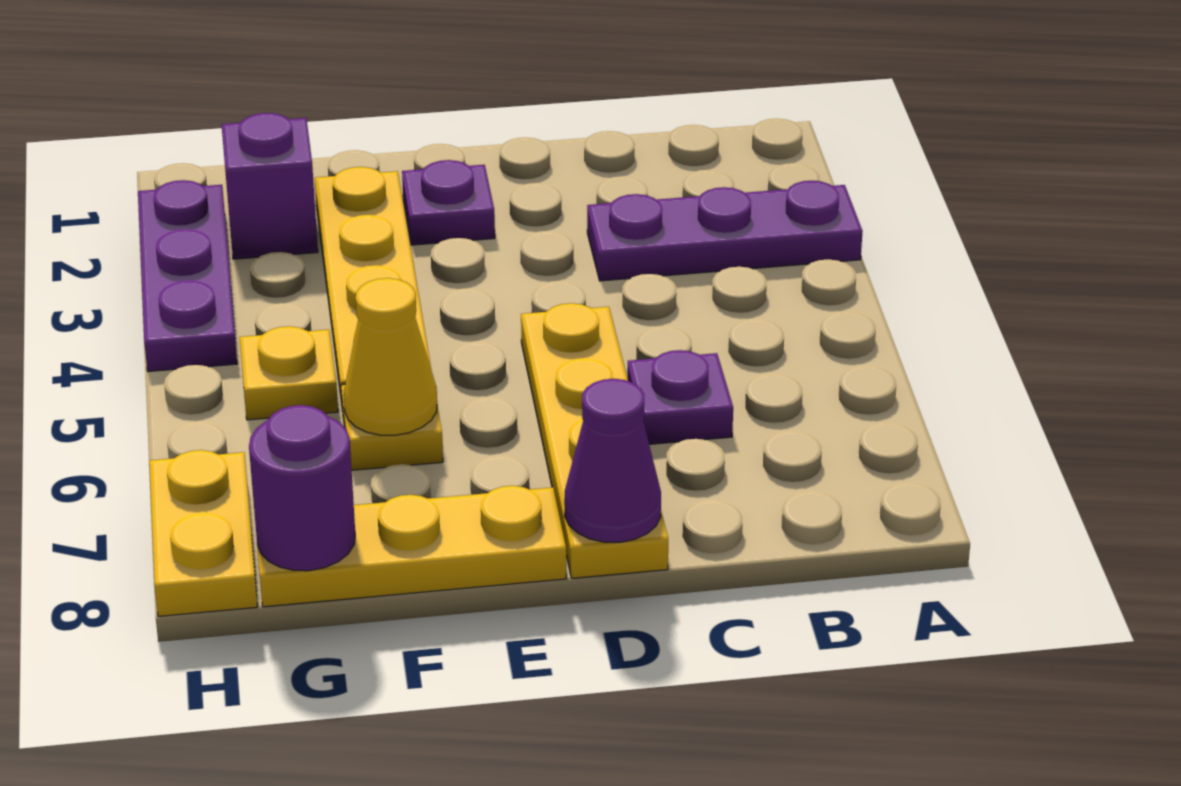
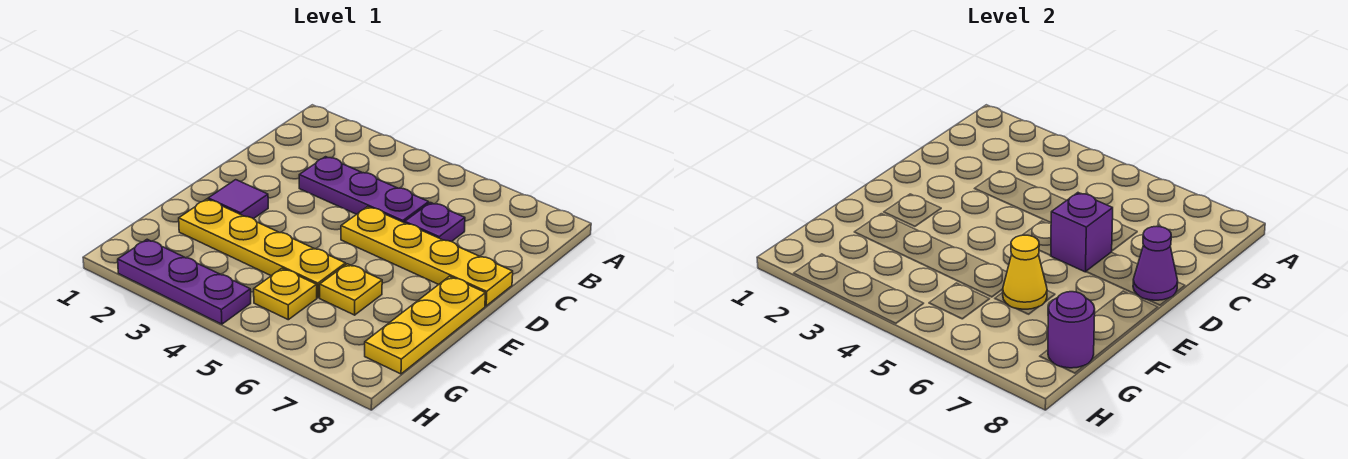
purple plate A3:C3 level 1 -> purple plate C3:C5 level 1
purple plate E2 level 1 -> purple tile E2 level 1
purple brick G2 level 1 -> purple brick D6 level 2
yellow plate H7:H8 level 1 -> none

